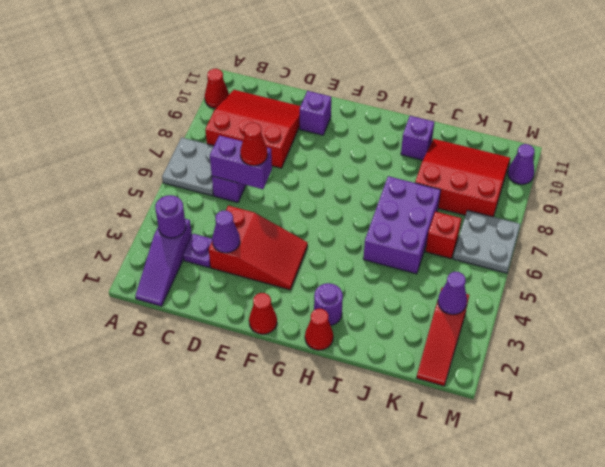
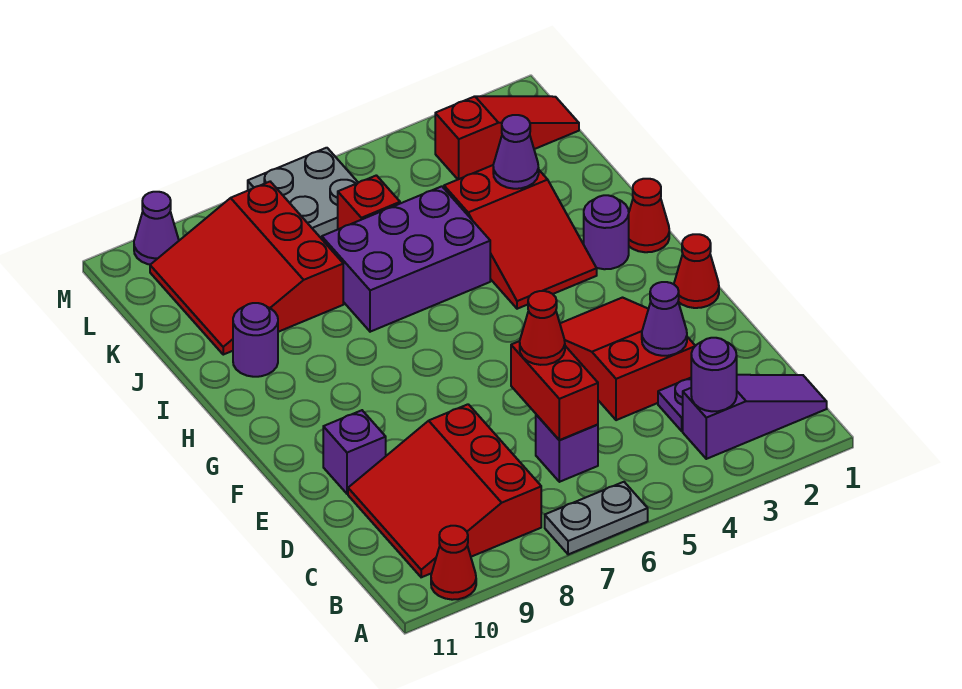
grey plate A6:B7 level 1 -> grey plate A6:A7 level 1
purple brick C6:D6 level 2 -> red brick C6:D6 level 2
none -> red slope H3:J4 level 1 top J
purple brick I10 level 1 -> purple round brick I10 level 1
purple cone L3 level 2 -> purple cone J3 level 2

